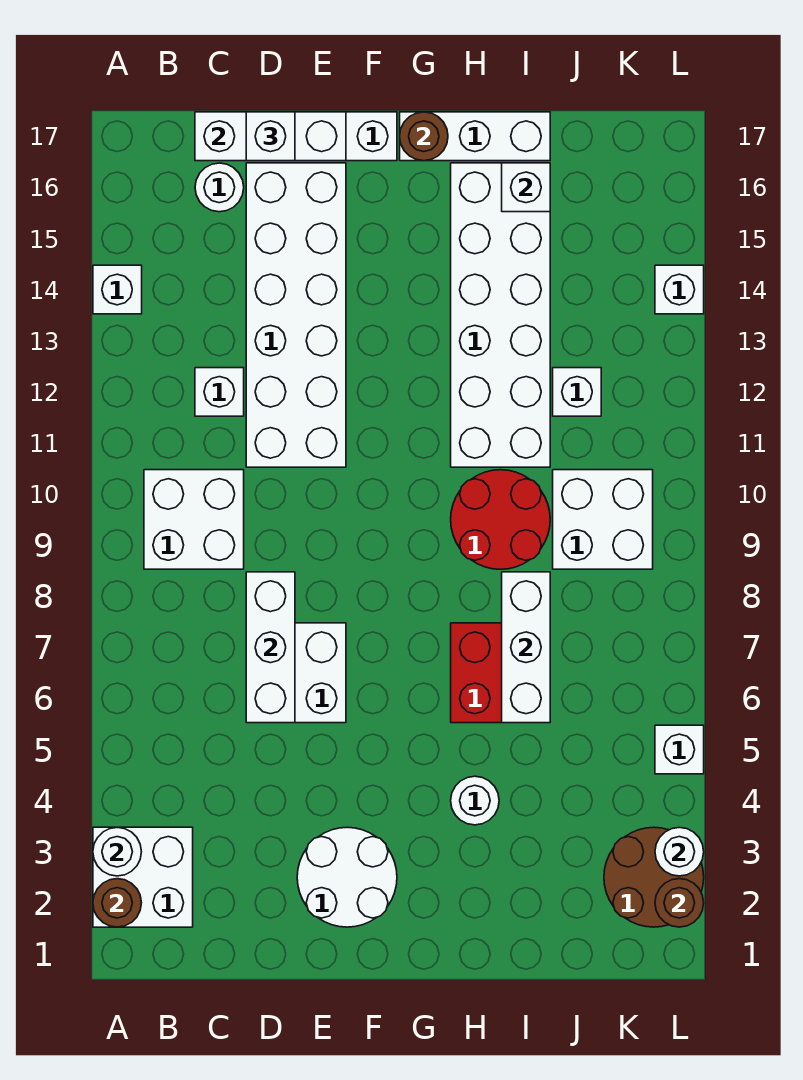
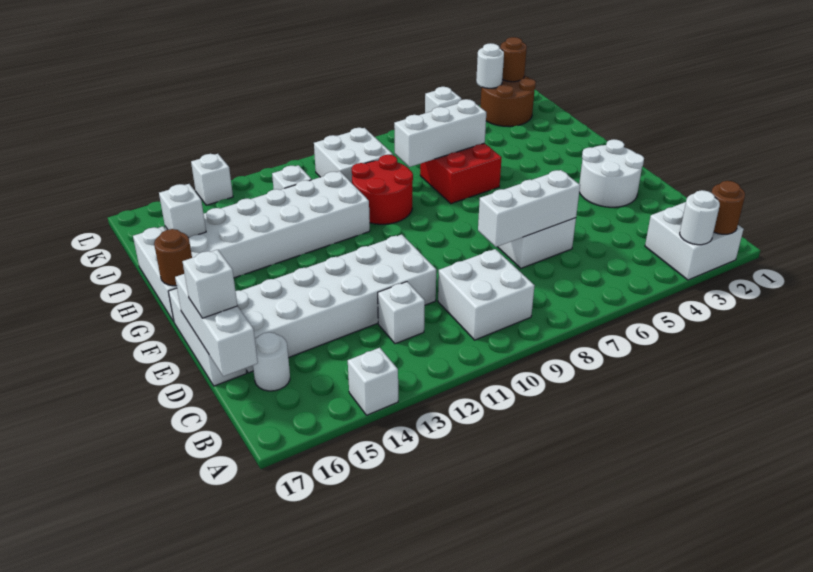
white round brick H4 level 1 -> none

